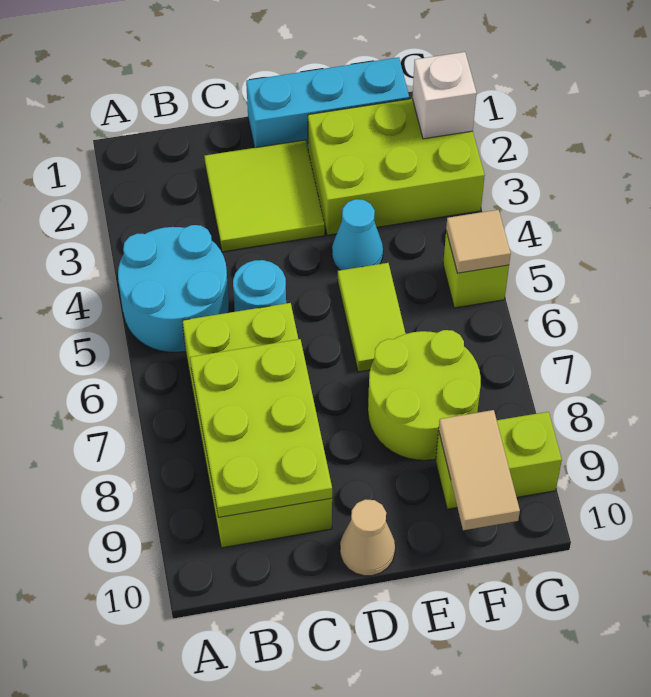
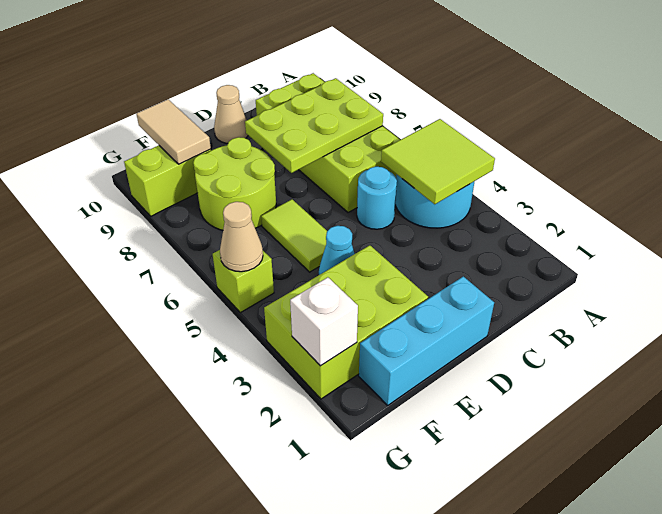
lime plate B7:C9 level 2 -> lime plate B7:D8 level 2
lime tile C2:D3 level 1 -> lime tile A4:B5 level 2
tan tile G5 level 2 -> tan cone G5 level 2

